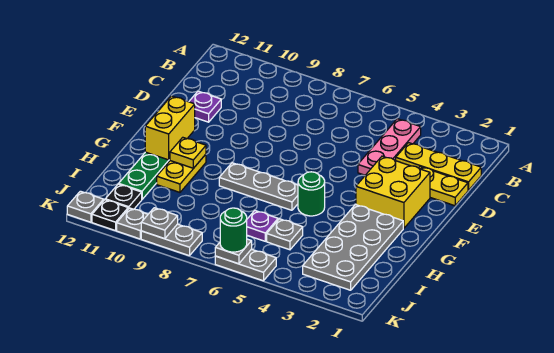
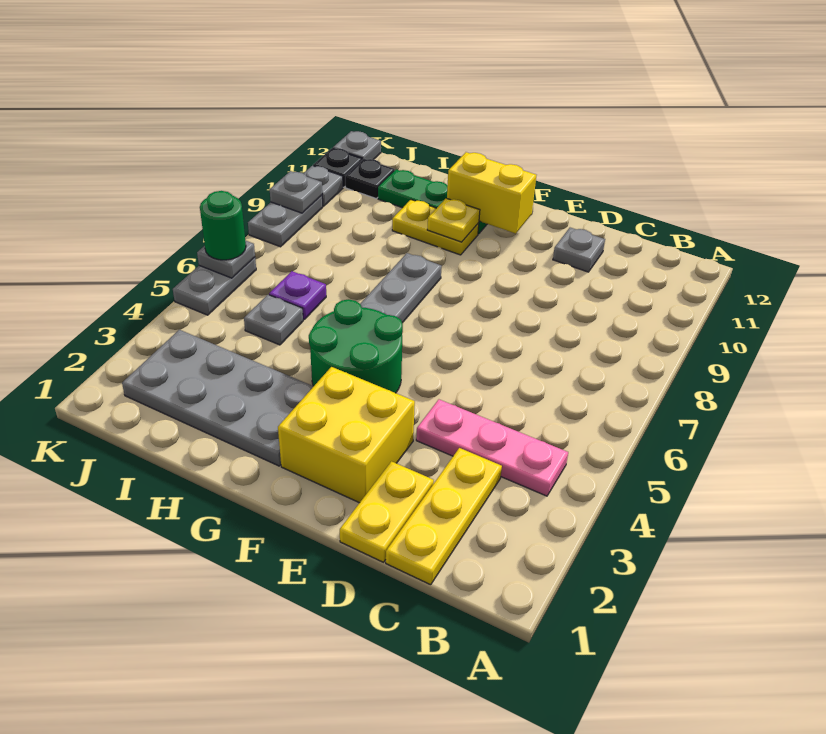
purple plate D11 level 1 -> grey plate D11 level 1
green round brick G5 level 1 -> green round brick F4:G5 level 1

